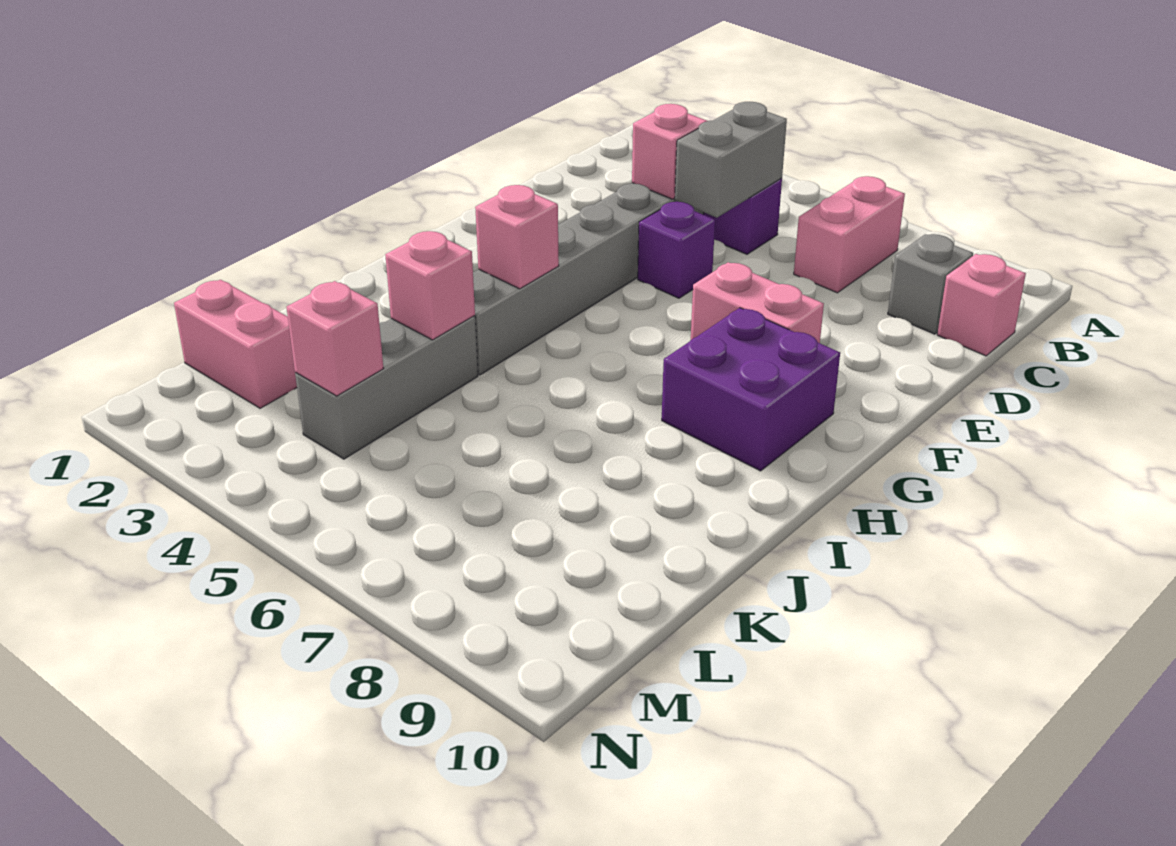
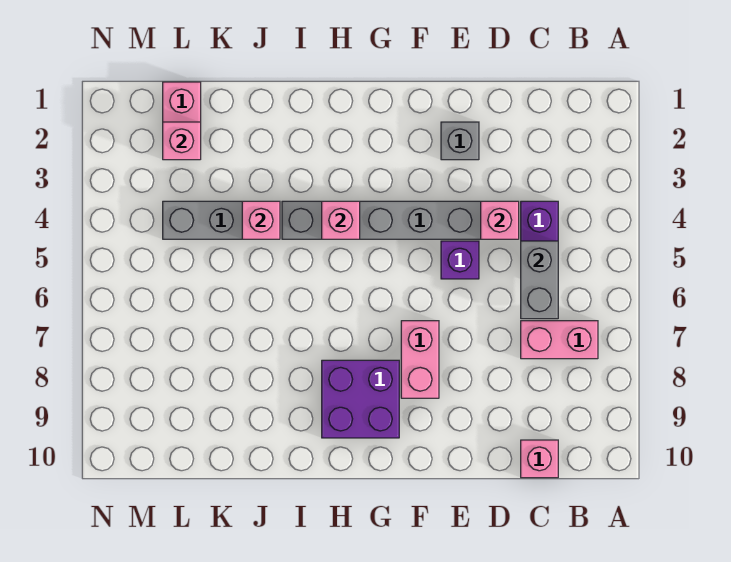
grey brick C5:D5 level 2 -> grey brick C5:C6 level 2
grey brick C9 level 1 -> grey brick E2 level 1
pink brick L4 level 2 -> pink brick L2 level 2

